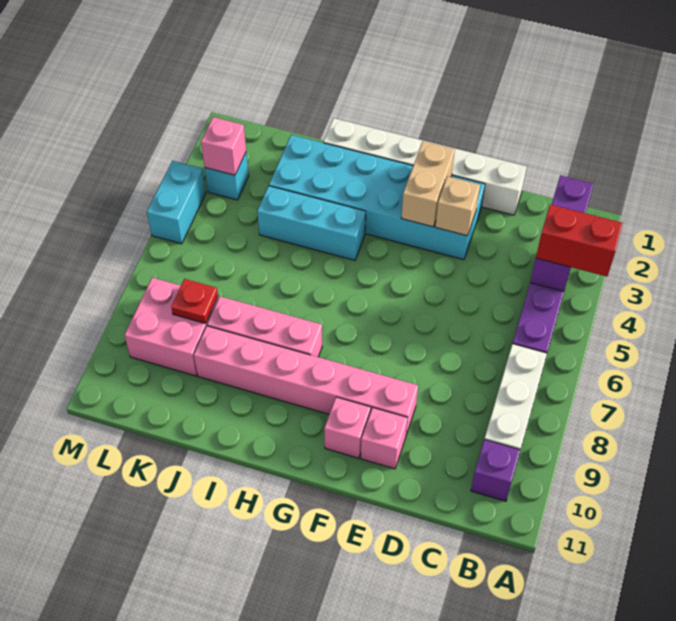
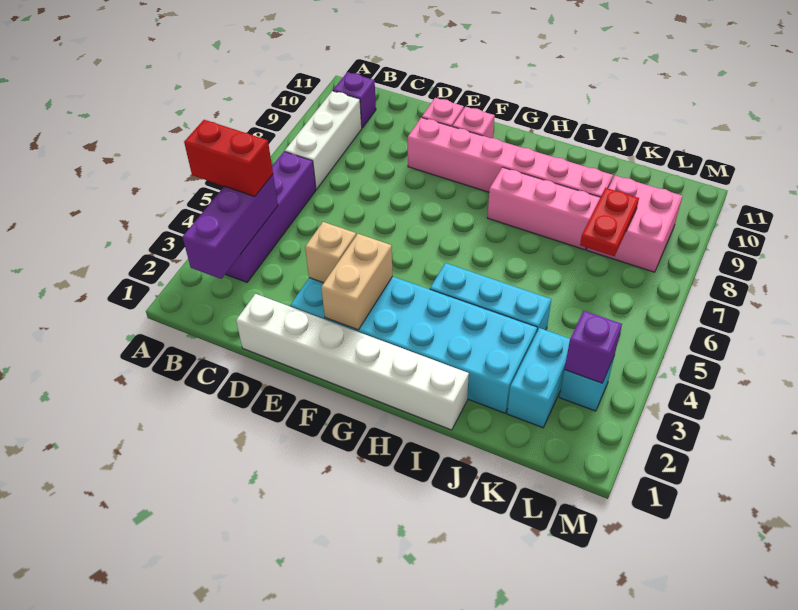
red plate K8 level 2 -> red plate K7:K8 level 2
pink brick L3 level 2 -> purple brick L3 level 2
cyan brick M4:M5 level 1 -> cyan brick K2:K3 level 1

